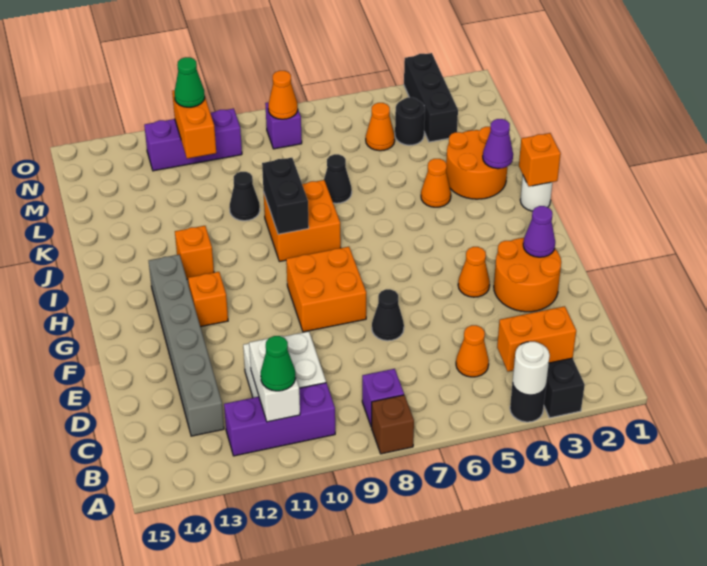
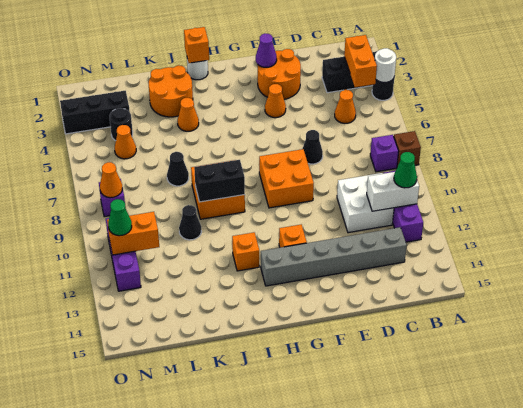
purple cone J2 level 2 -> none

